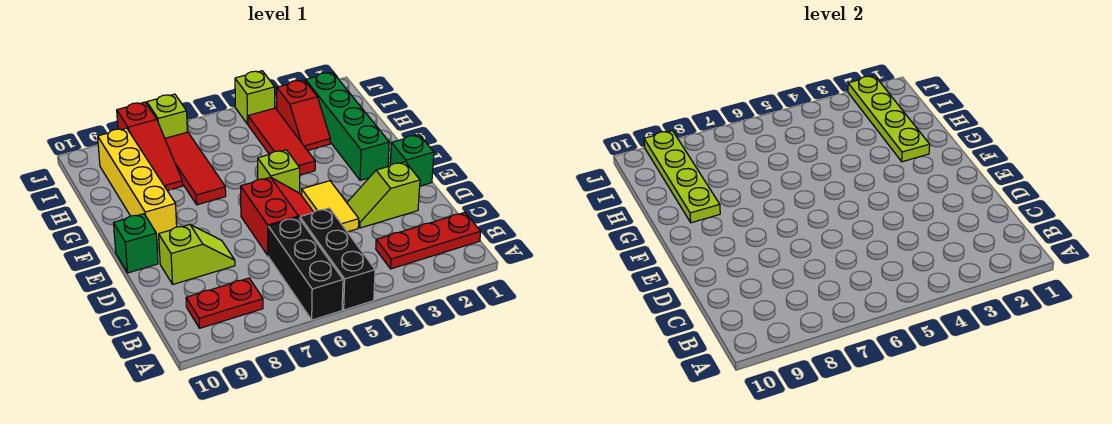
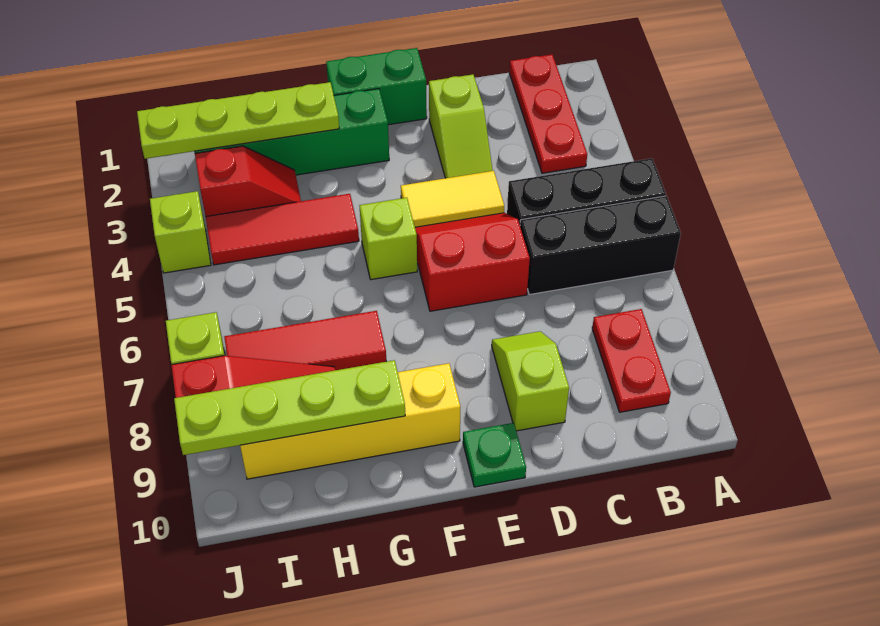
green brick E1 level 1 -> green brick E1:F1 level 1
green brick E10 level 1 -> green plate E10 level 1

